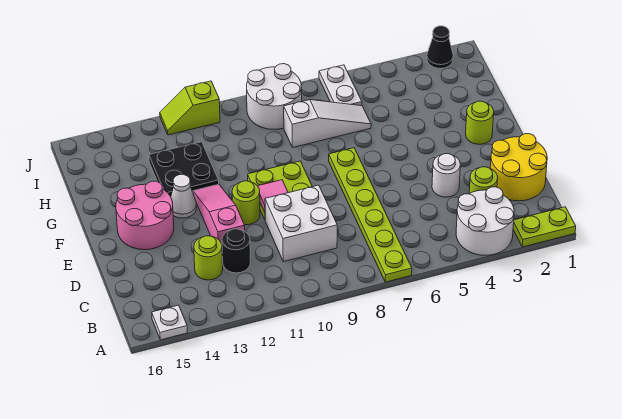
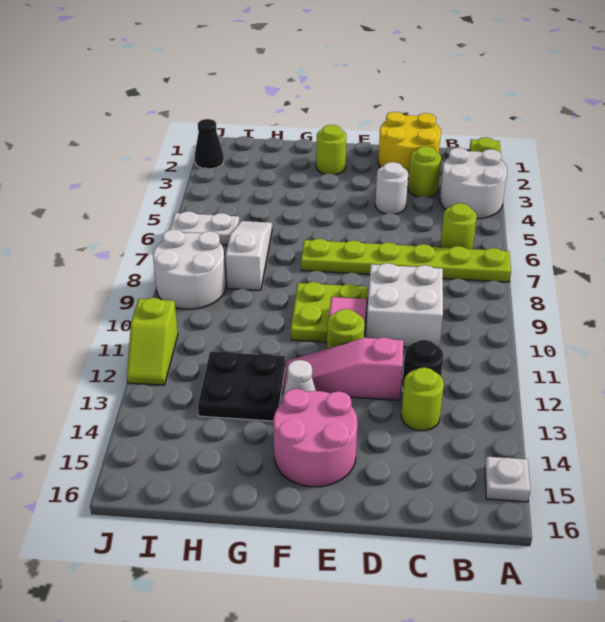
none -> lime round brick B6 level 1

